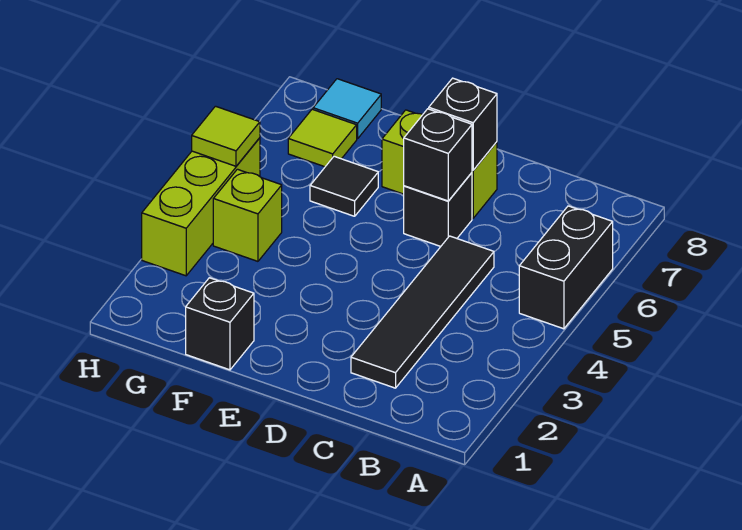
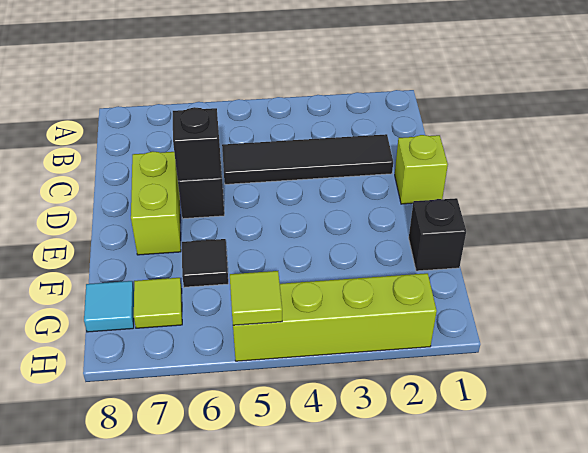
black brick A5:A6 level 1 -> none
black brick D7 level 2 -> none
lime brick G4 level 1 -> lime brick D1 level 1
lime brick H3:H5 level 1 -> lime brick H2:H5 level 1

